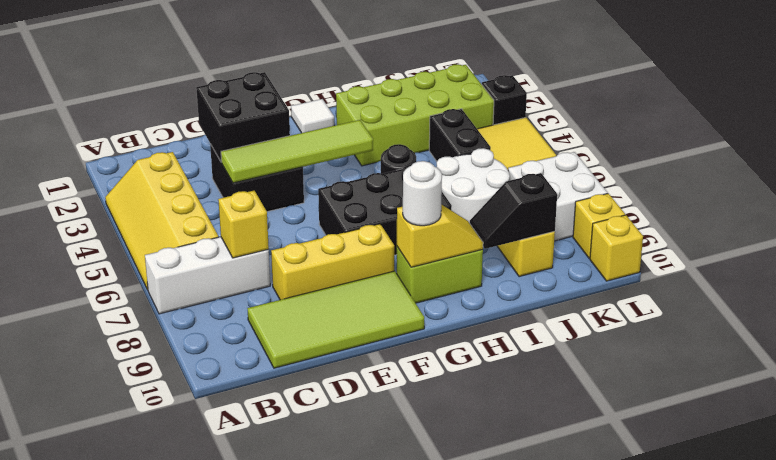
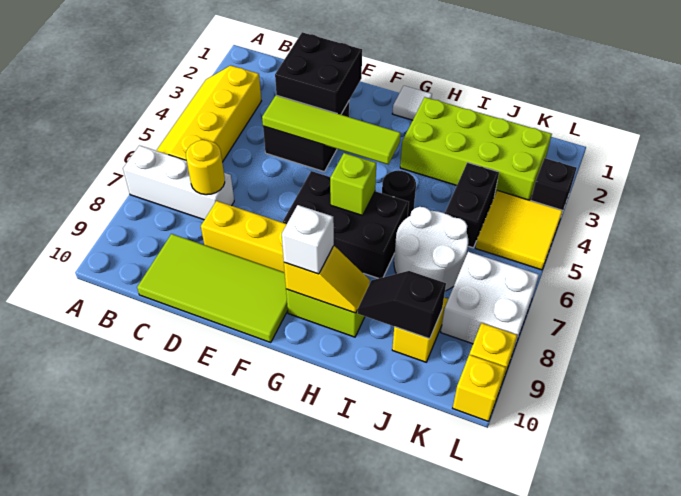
yellow brick C7 level 2 -> yellow round brick C7 level 2
none -> lime brick G6 level 2
white round brick G9 level 3 -> white brick G9 level 3

